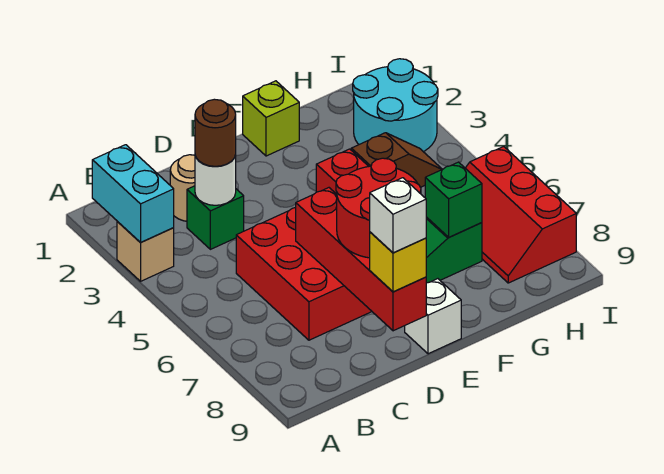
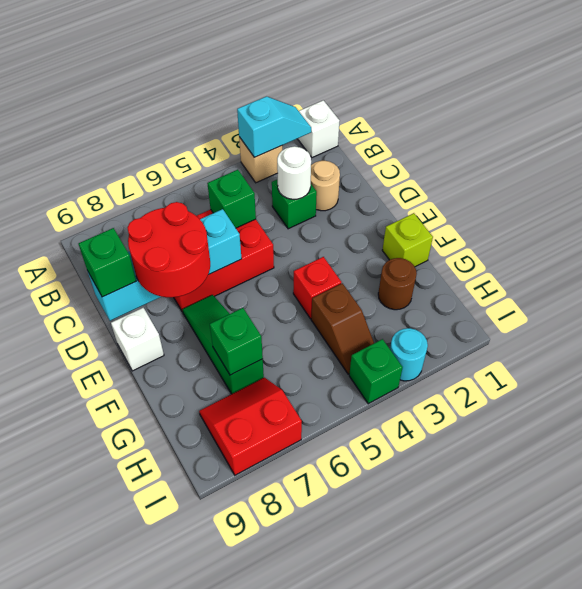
cyan brick A2:A3 level 2 -> cyan slope A2:A3 level 2 top 3
brown round brick C3 level 3 -> brown round brick G2 level 1
none -> green brick C5 level 2
red brick D6:D9 level 2 -> cyan brick D6:D9 level 2
yellow brick D9 level 3 -> green brick D9 level 3
white brick D9 level 4 -> white brick A1 level 1
cyan round brick H2:I3 level 1 -> cyan round brick I3 level 1
red slope H6:I8 level 1 top I -> red slope H7:I8 level 1 top I
none -> green brick I4 level 1

